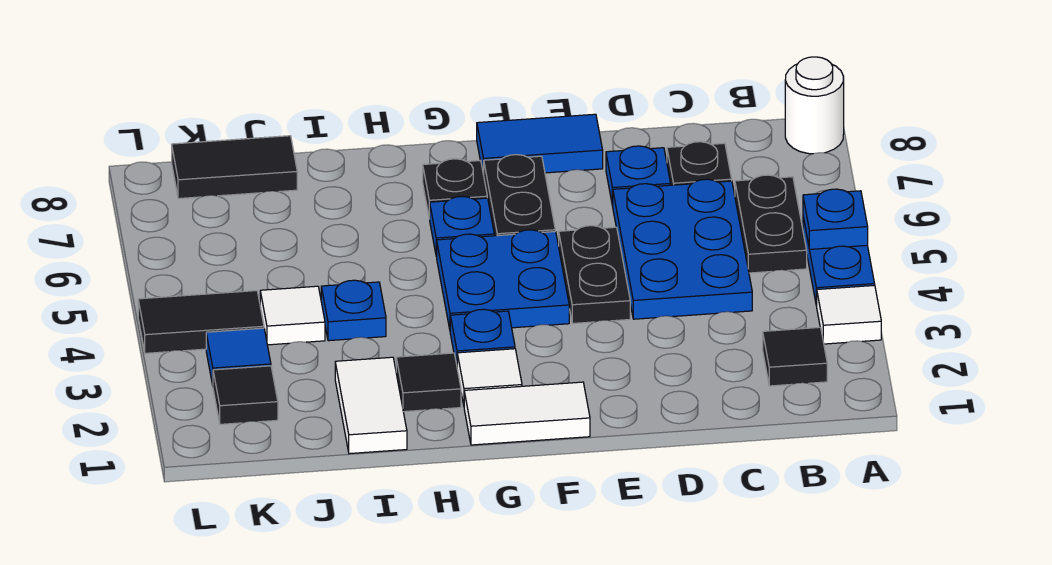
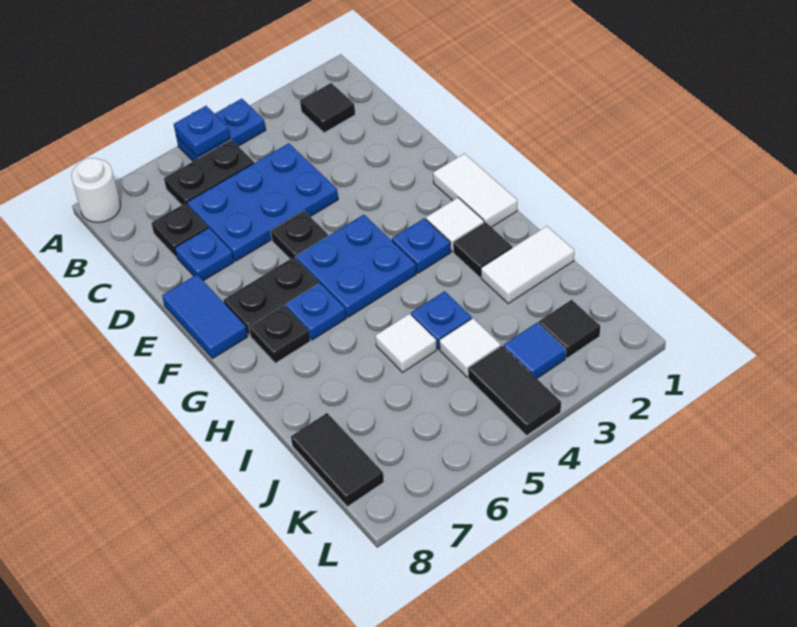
white tile A3 level 1 -> white tile I5 level 1
black plate E4:E5 level 1 -> black plate E5 level 1

